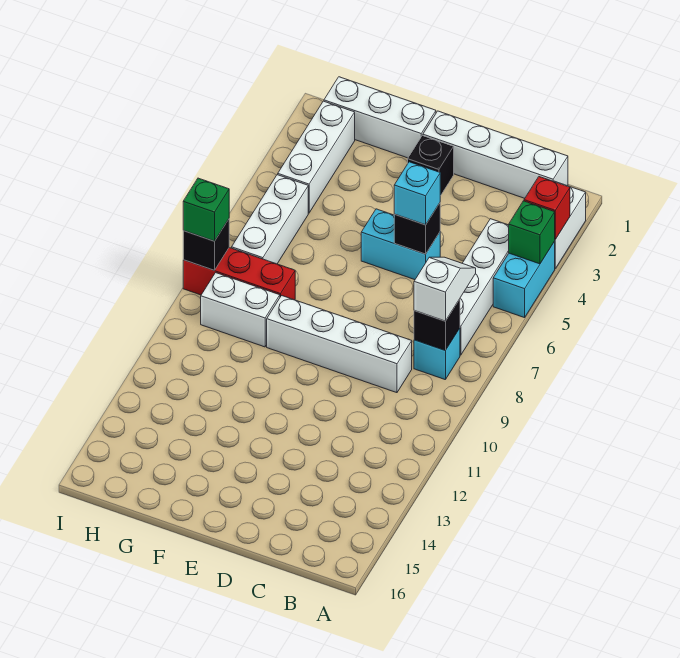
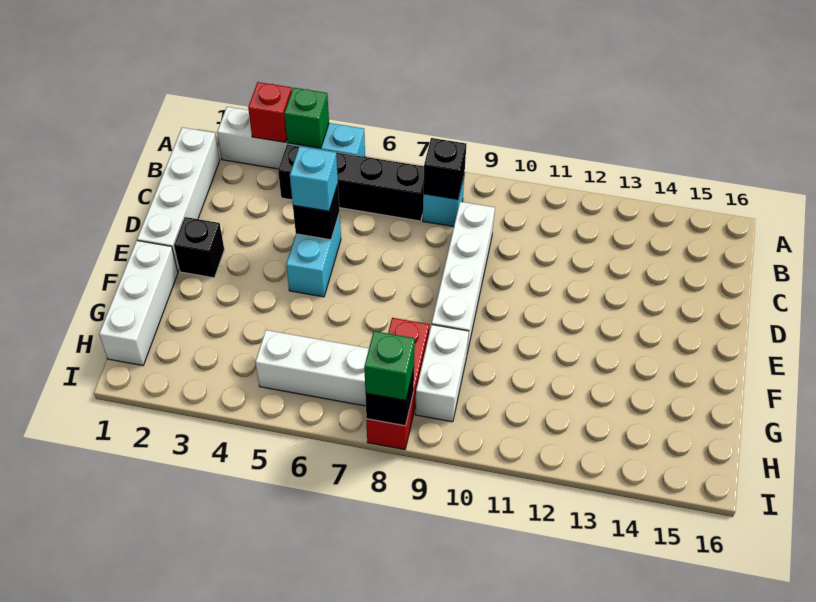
white brick B4:B7 level 1 -> black brick B4:B7 level 1
white slope B7:B8 level 3 top 8 -> none
white brick H2:H4 level 1 -> none

